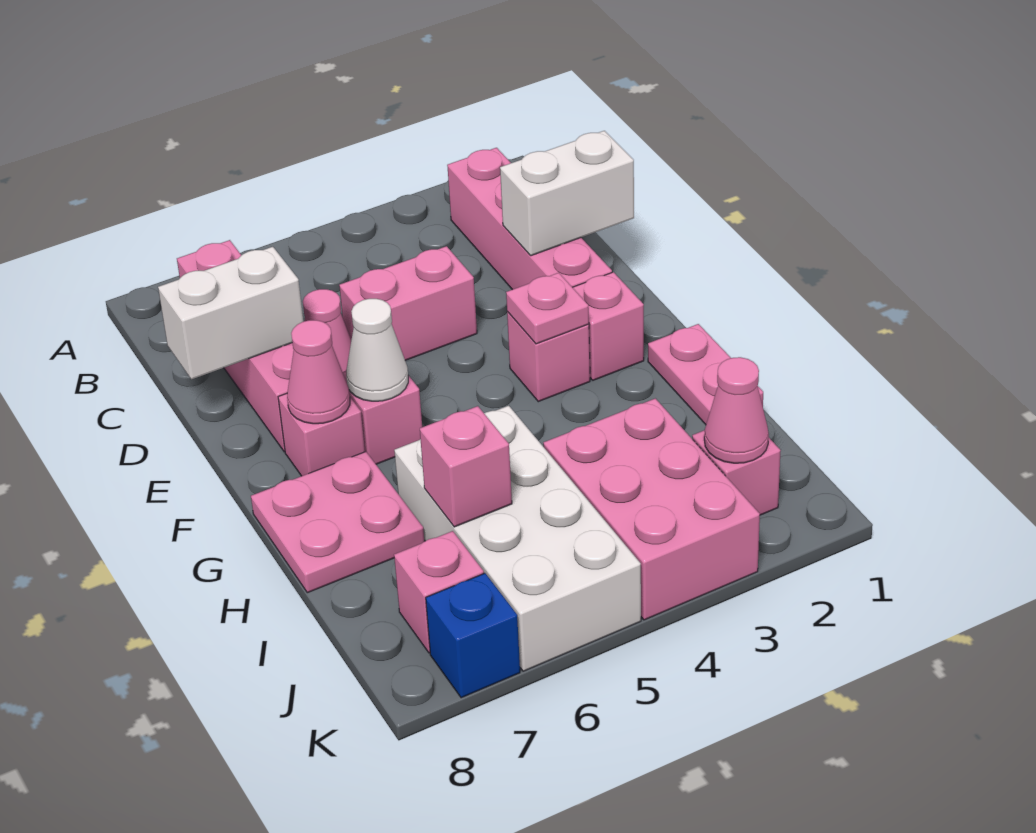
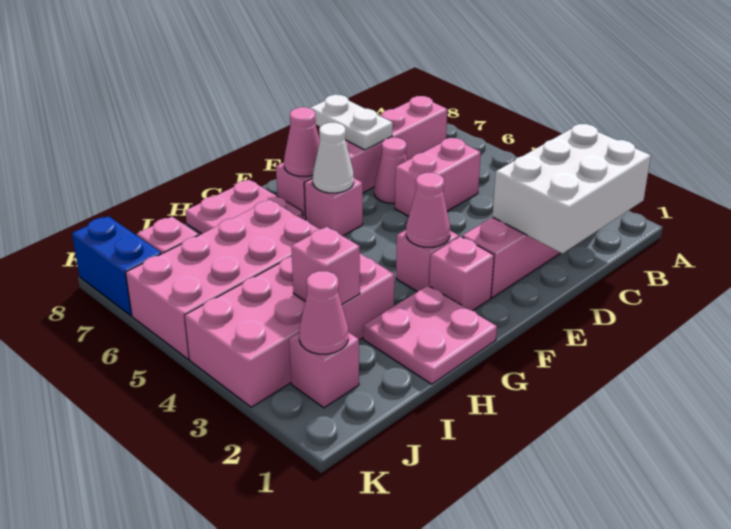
white brick D1:D2 level 2 -> white brick B1:D2 level 2
pink brick D4:D5 level 1 -> pink brick C5:D5 level 1
white brick D7:D8 level 2 -> white plate D7:D8 level 2
pink plate F3 level 2 -> pink cone F3 level 2
pink plate G1:H1 level 1 -> pink plate G1:H2 level 1
white brick H5:K6 level 1 -> pink brick H5:K6 level 1
pink brick I3:K4 level 1 -> pink brick H3:K4 level 1
pink brick I6 level 2 -> pink brick I3 level 2
blue brick K7 level 1 -> blue brick K7:K8 level 1

